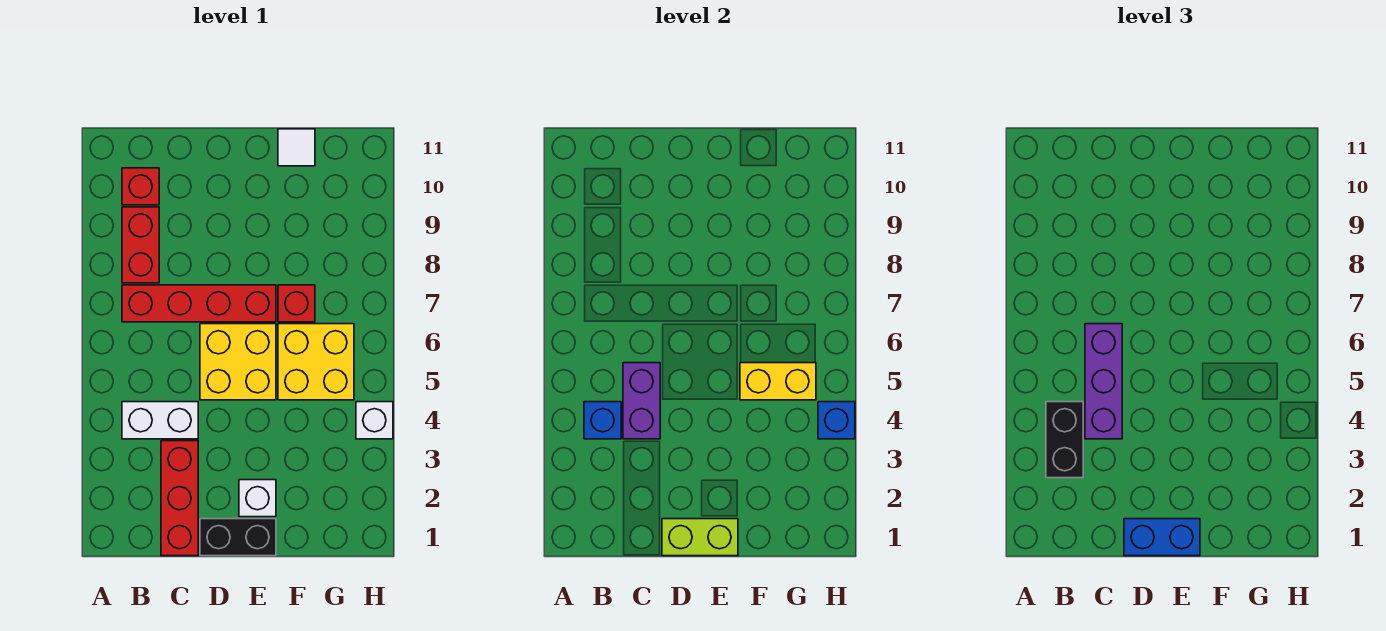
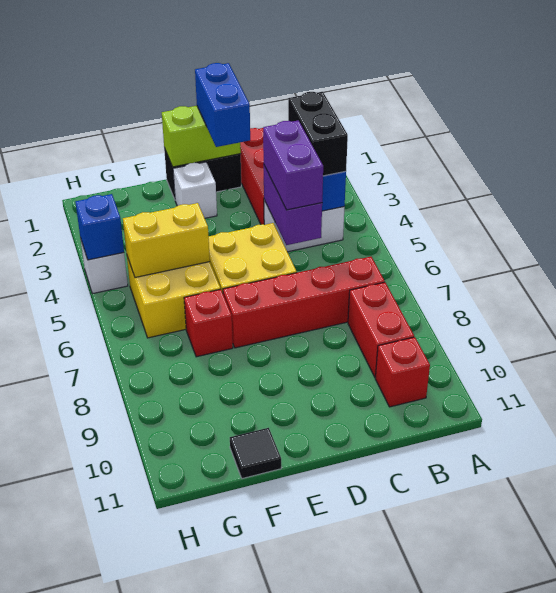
purple brick C4:C6 level 3 -> purple brick C4:C5 level 3
blue brick D1:E1 level 3 -> blue brick D1:D2 level 3
white tile F11 level 1 -> black tile F11 level 1

